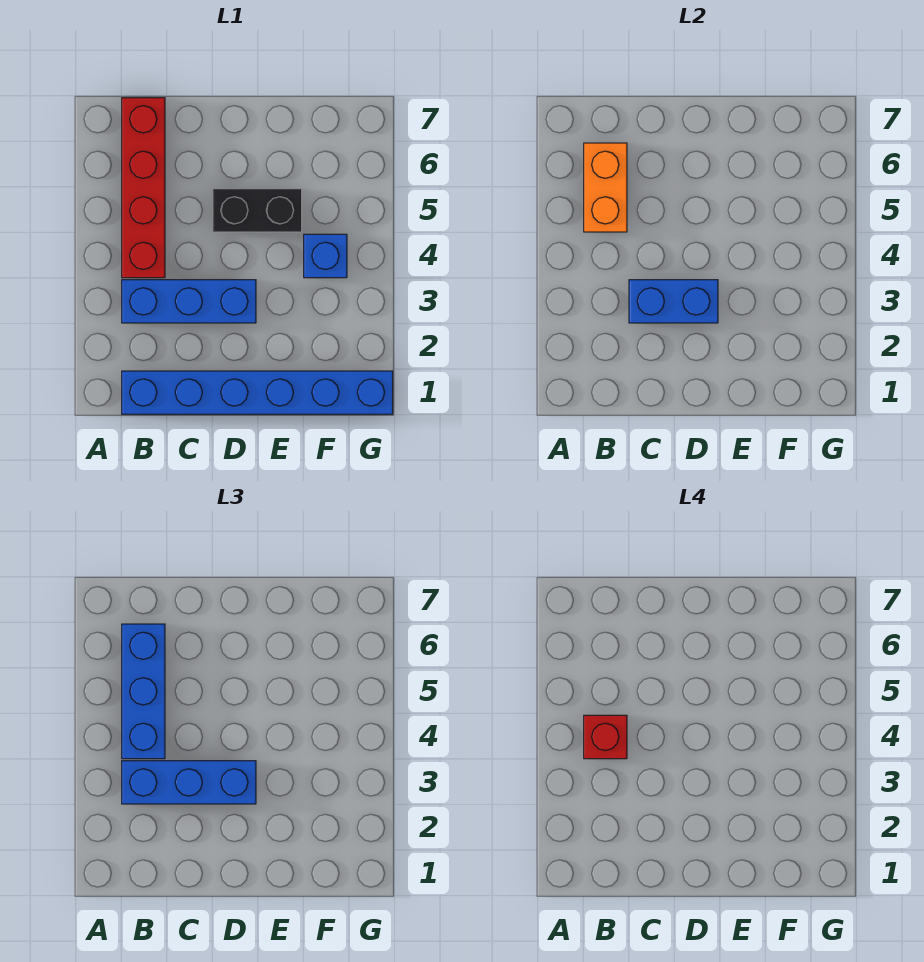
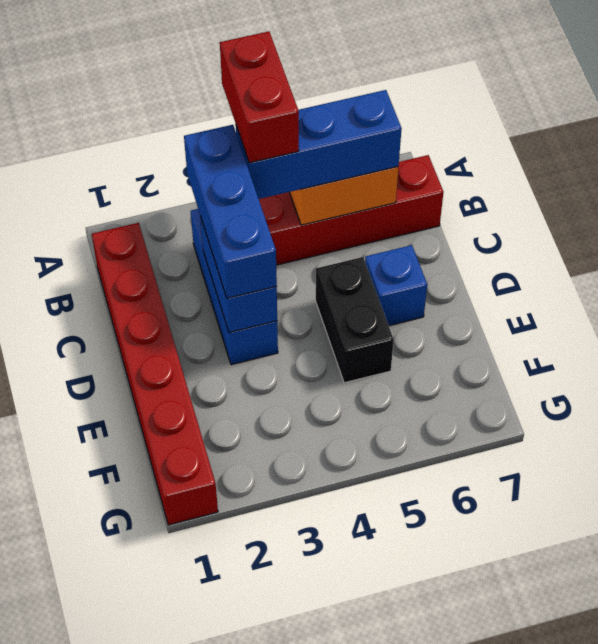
blue brick B1:G1 level 1 -> red brick B1:G1 level 1
red brick B4 level 4 -> red brick A4:B4 level 4
blue brick F4 level 1 -> blue brick D6 level 1

